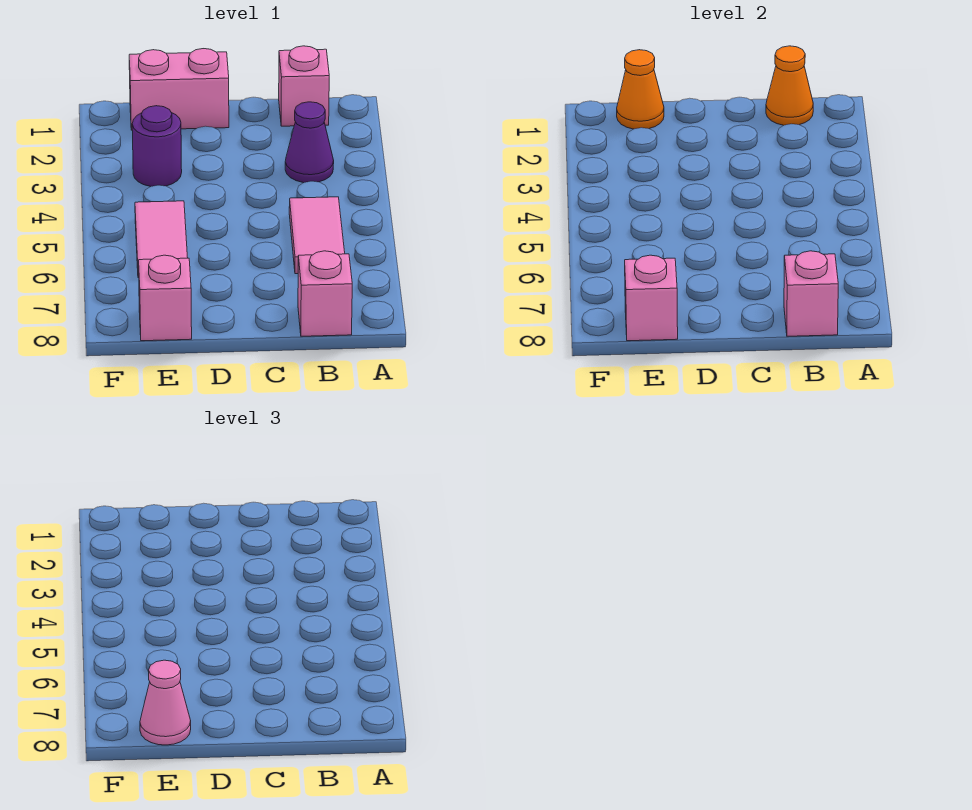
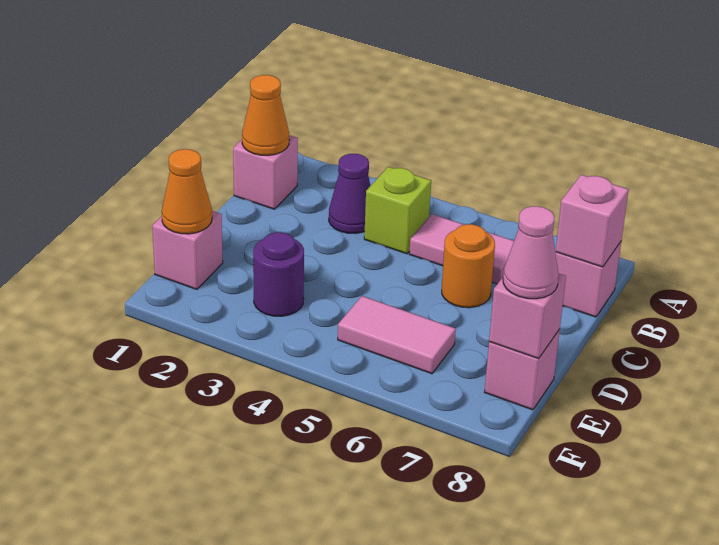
none -> lime brick B4 level 1
none -> orange round brick C6 level 1
pink brick D1:E1 level 1 -> pink brick E1 level 1

